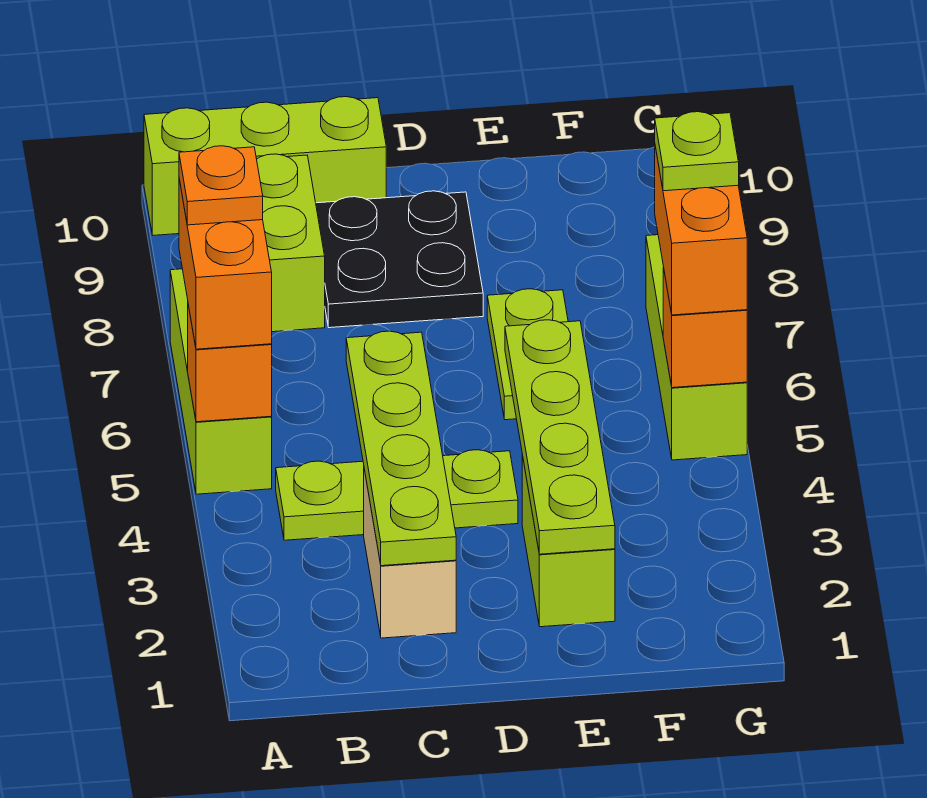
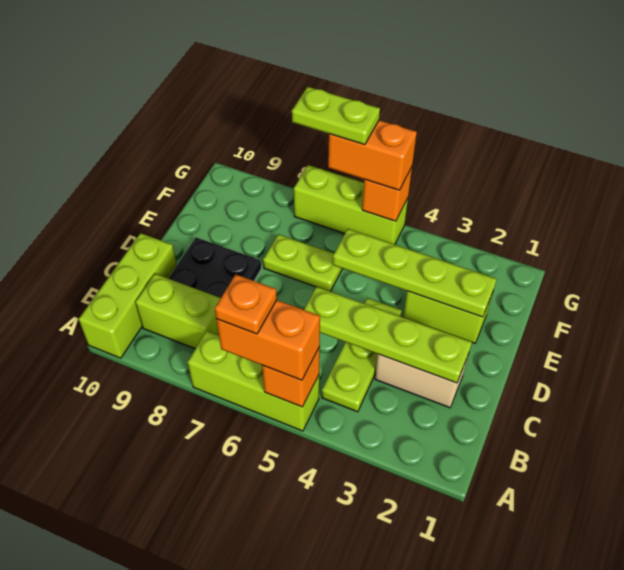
lime plate G6 level 4 -> lime plate G6:G7 level 4

